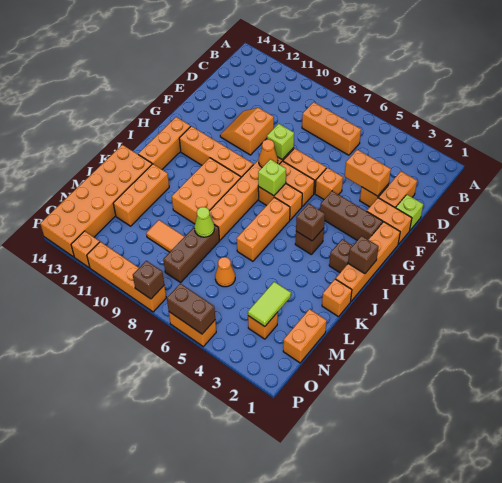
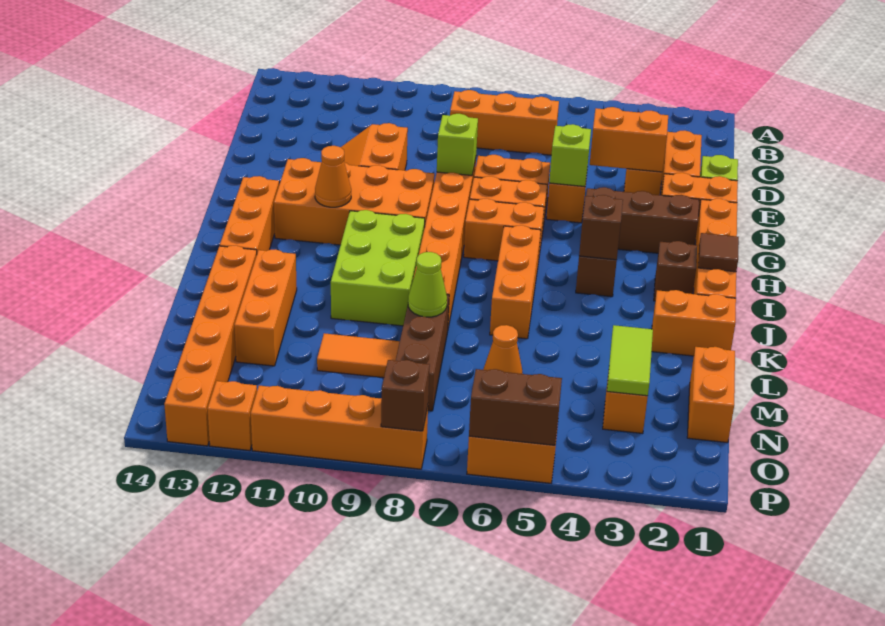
orange cone G8 level 2 -> orange cone H11 level 2
lime brick H7 level 2 -> lime brick F5 level 2
orange brick H9:H12 level 1 -> orange brick G9:H12 level 1
brown brick I1 level 2 -> brown tile I1 level 2
orange brick I9:K10 level 1 -> lime brick I9:K10 level 1
orange brick K1 level 1 -> orange brick K1:K2 level 1
orange brick K13:P14 level 1 -> orange brick K13:P13 level 1

